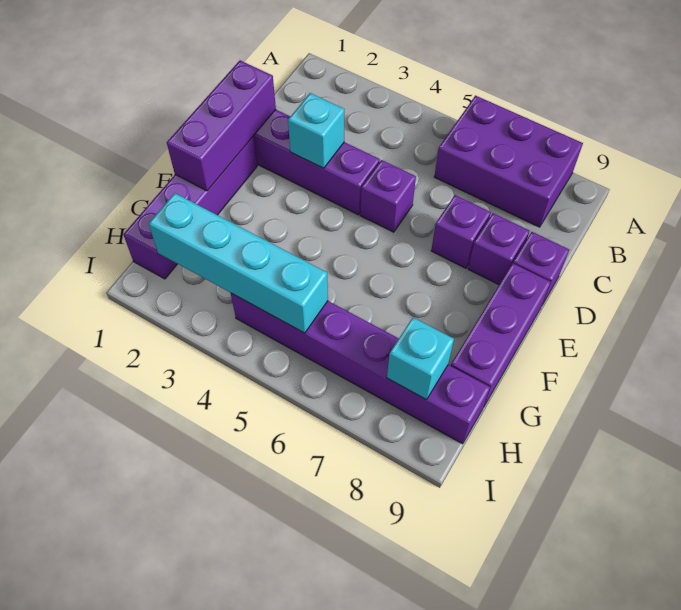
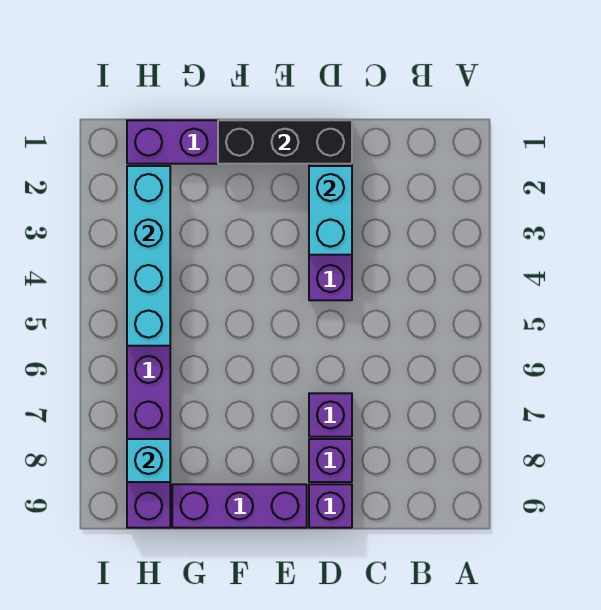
purple brick A6:B8 level 1 -> none
purple brick D1:F1 level 2 -> black brick D1:F1 level 2
cyan brick D3 level 2 -> cyan brick D2:D3 level 2
purple brick D5 level 1 -> none

